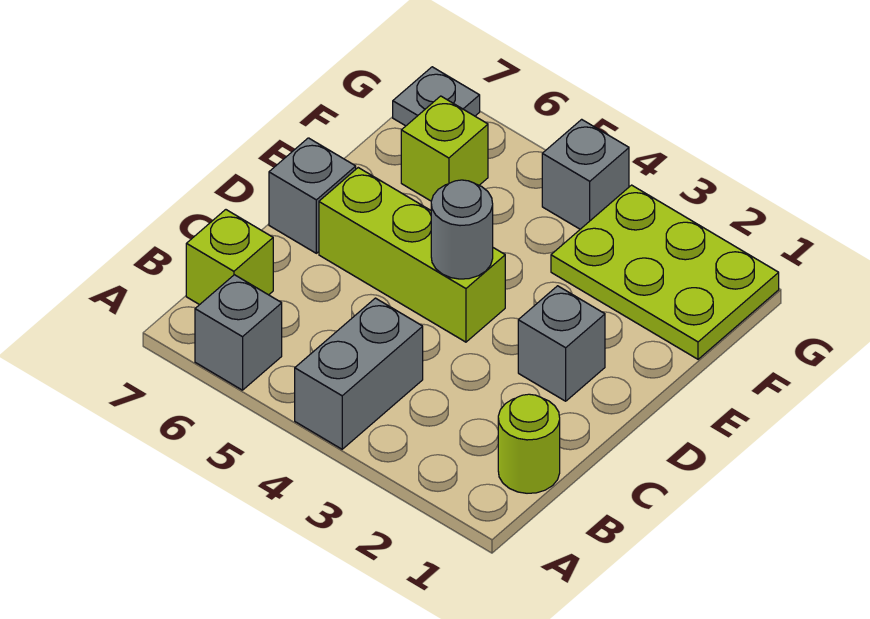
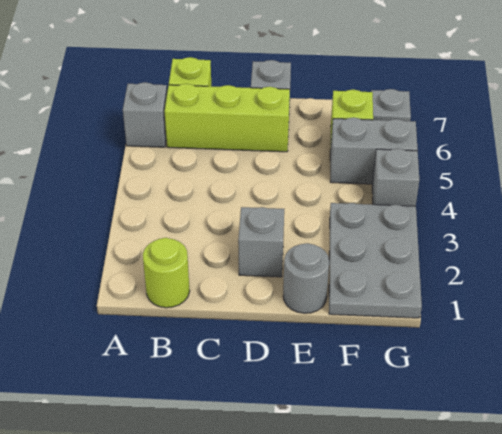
grey brick A4:B4 level 1 -> grey brick F5:G5 level 1
lime brick D4:D6 level 1 -> lime brick B6:D6 level 1
grey round brick D4 level 2 -> grey round brick E1 level 1
lime plate F1:G3 level 1 -> grey plate F1:G3 level 1

